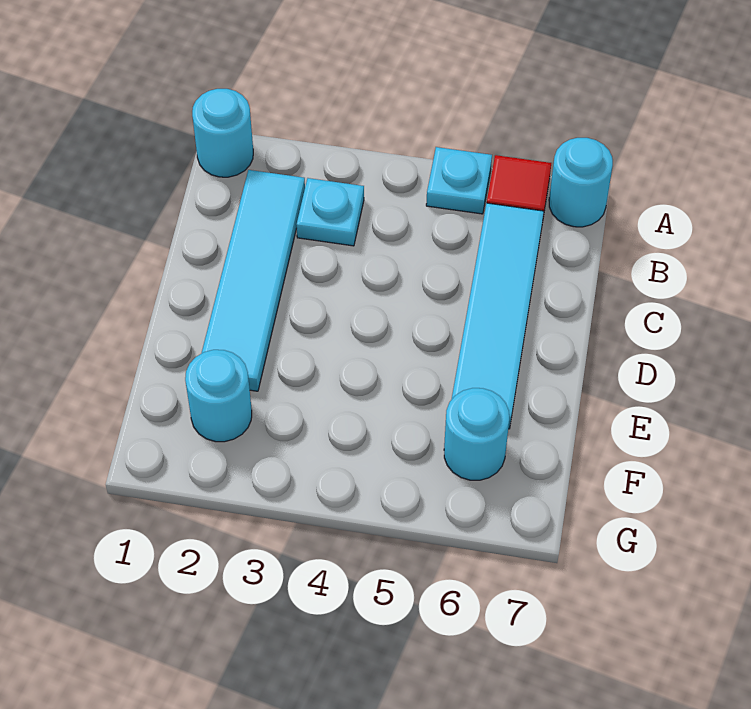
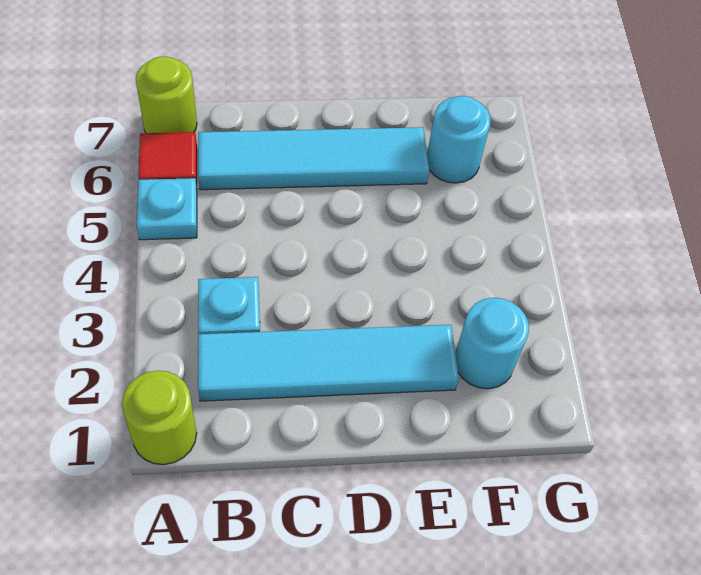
cyan round brick A1 level 1 -> lime round brick A1 level 1
cyan round brick A7 level 1 -> lime round brick A7 level 1

